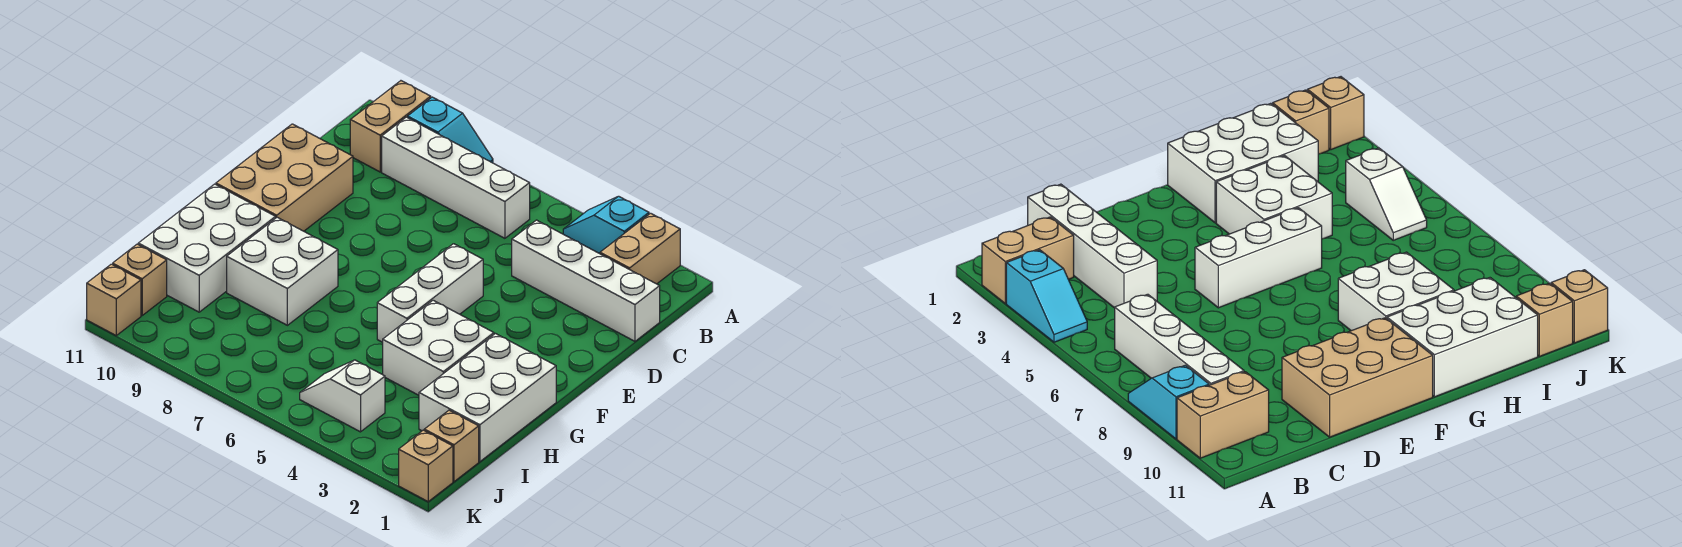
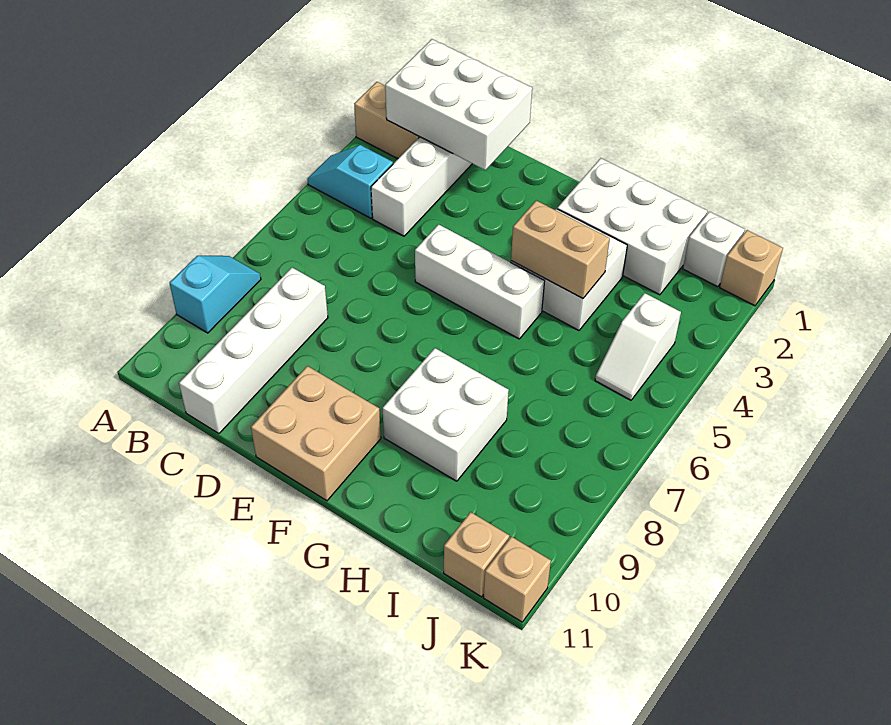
cyan slope A3:A4 level 1 top 3 -> cyan slope A4:B4 level 1 top B
tan brick A10:B10 level 1 -> tan brick G4:H4 level 2
white brick B6:B9 level 1 -> white brick C8:C11 level 1
tan brick D10:F11 level 1 -> tan brick E10:F11 level 1
white brick G10:I11 level 1 -> white brick B1:D2 level 2
tan brick J1 level 1 -> white brick J1 level 1

